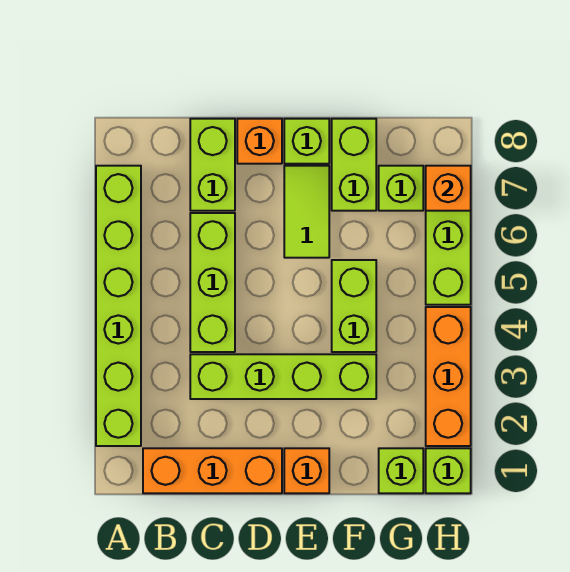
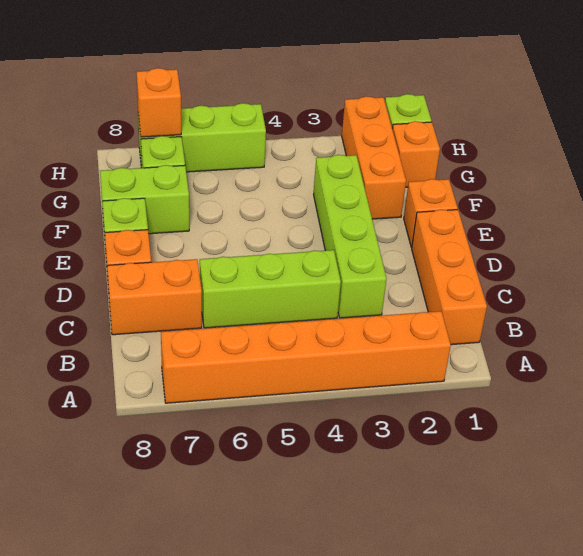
lime brick A2:A7 level 1 -> orange brick A2:A7 level 1
lime brick C7:C8 level 1 -> orange brick C7:C8 level 1
lime tile E6:E7 level 1 -> none
lime brick F4:F5 level 1 -> none
lime brick G1 level 1 -> orange brick G1 level 1
orange brick H2:H4 level 1 -> orange brick F2:H2 level 1

